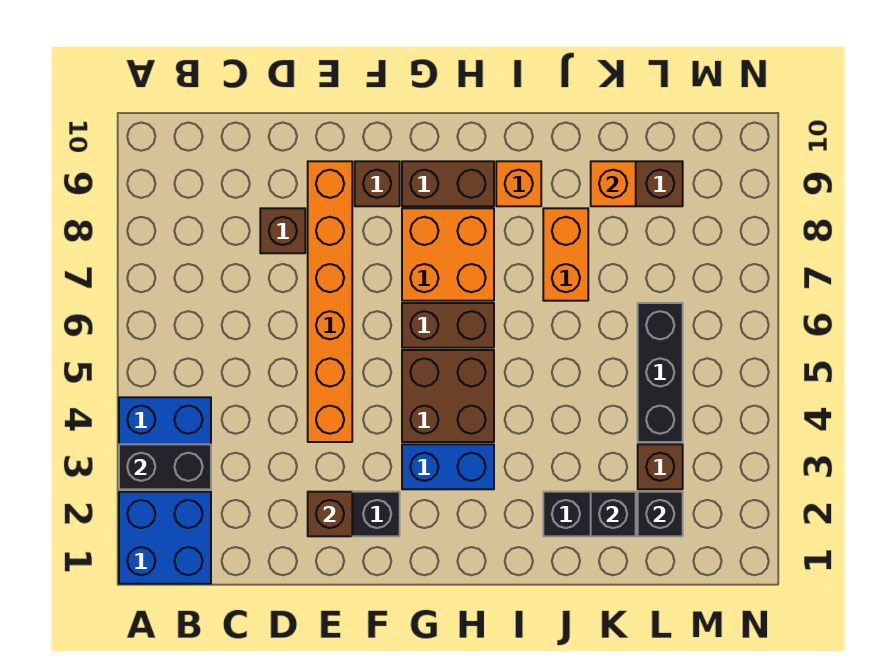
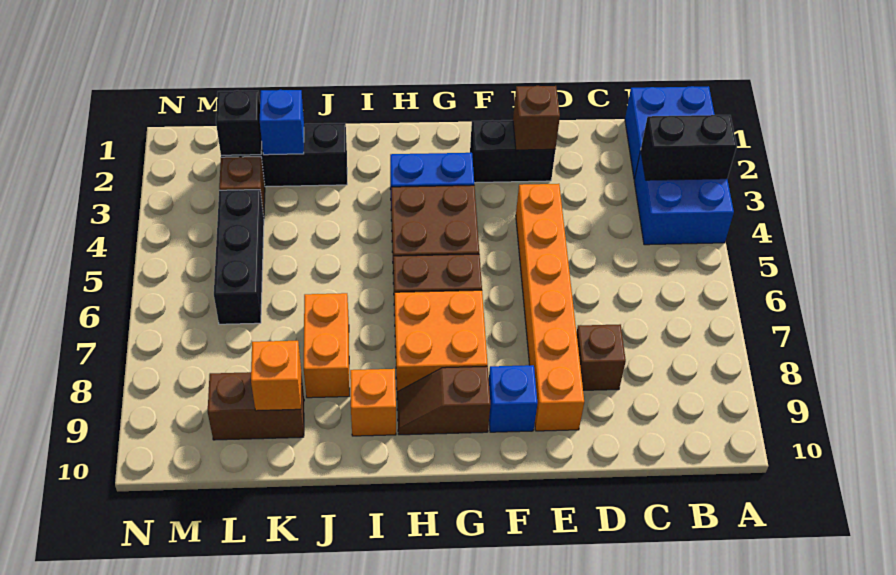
brown brick F9 level 1 -> blue brick F9 level 1
brown brick G9:H9 level 1 -> brown slope G9:H9 level 1 top G
black brick K2 level 2 -> blue brick K2 level 2

